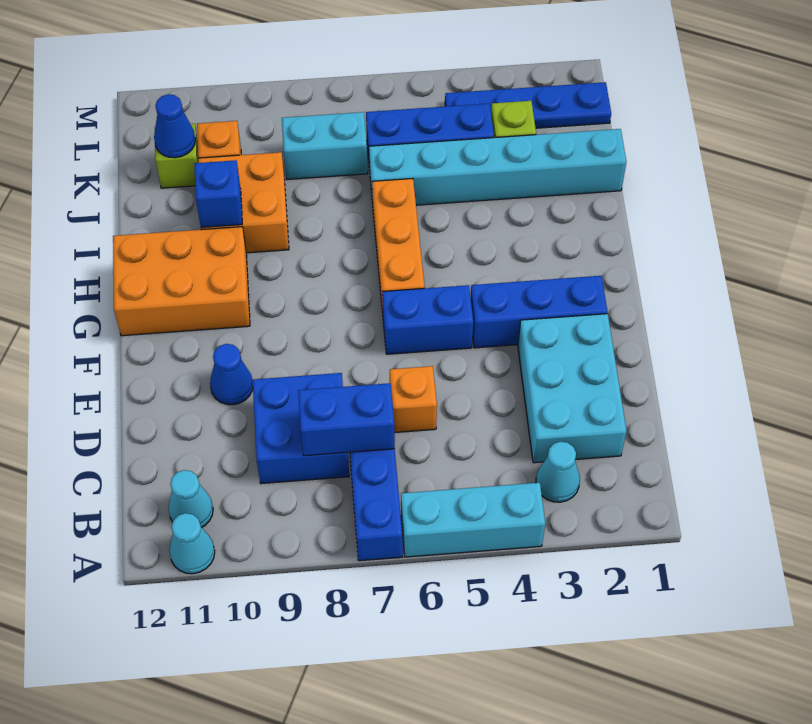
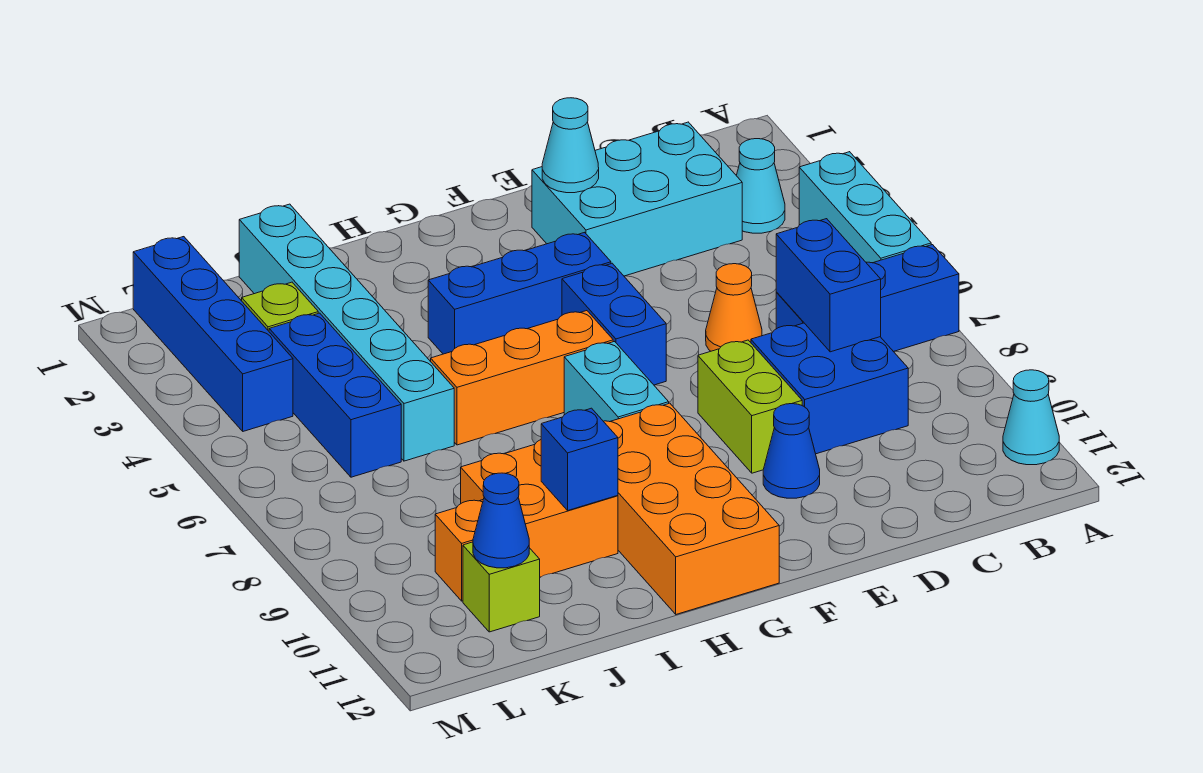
cyan cone B11 level 1 -> cyan cone E2 level 2
orange brick D6 level 1 -> orange cone D6 level 1
none -> lime brick E8:E9 level 1
blue brick F2:F4 level 1 -> blue brick F4:H4 level 1
orange brick G10:H12 level 1 -> orange brick G9:H12 level 1
cyan brick K7:K8 level 1 -> cyan brick G7:G8 level 1
blue plate L1:L4 level 1 -> blue brick L1:L4 level 1

